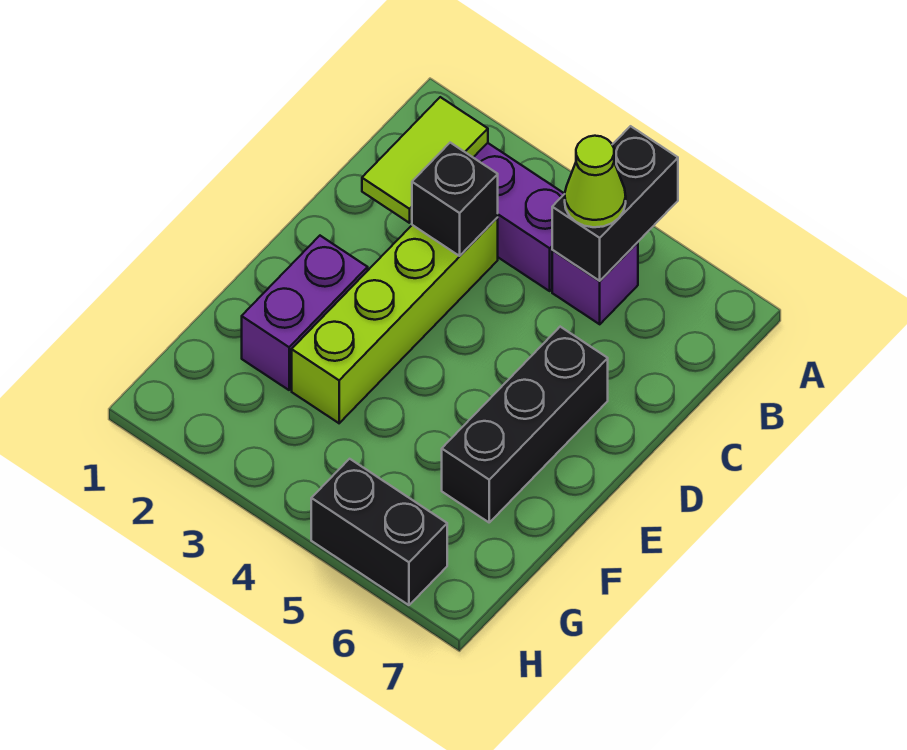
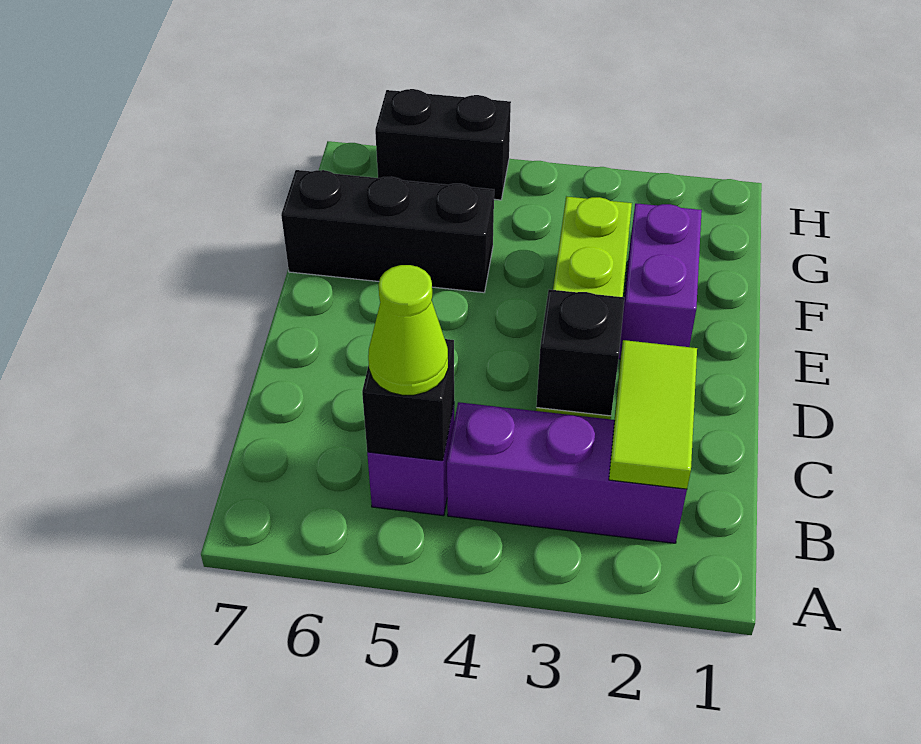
black brick A5:B5 level 2 -> black brick B5 level 2
black brick D6:F6 level 1 -> black brick F5:F7 level 1

